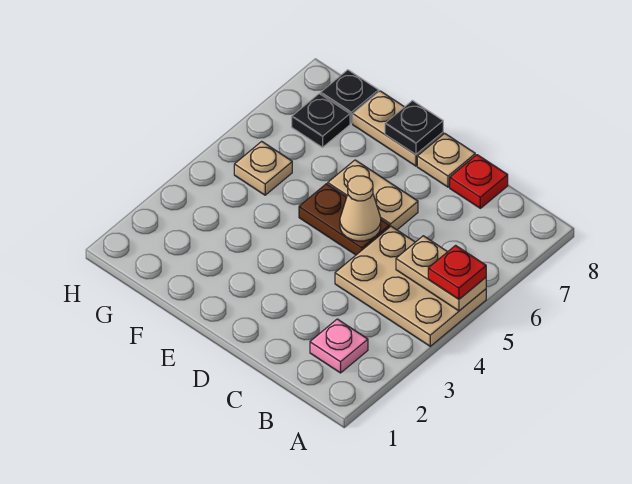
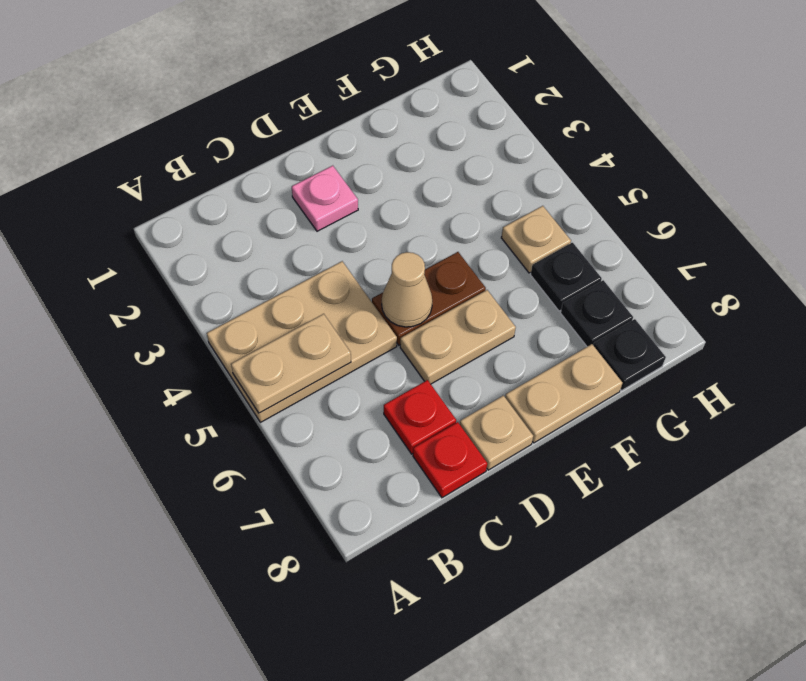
red plate A5 level 3 -> red plate C7 level 1
pink plate B2 level 1 -> pink plate D2 level 1
black plate E8 level 2 -> black plate G6 level 1

